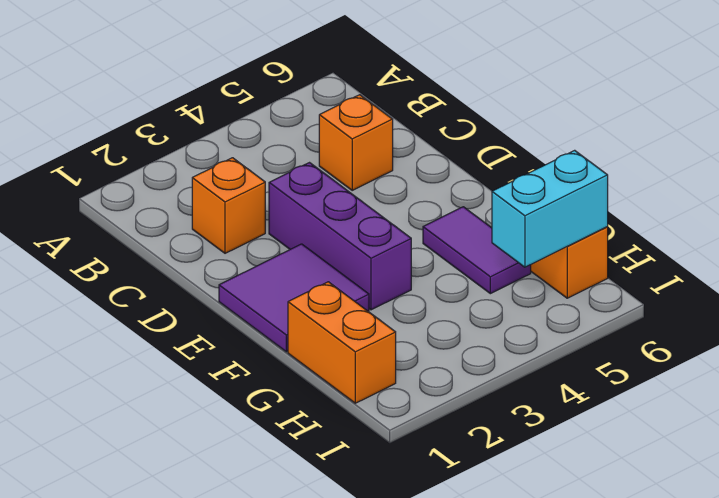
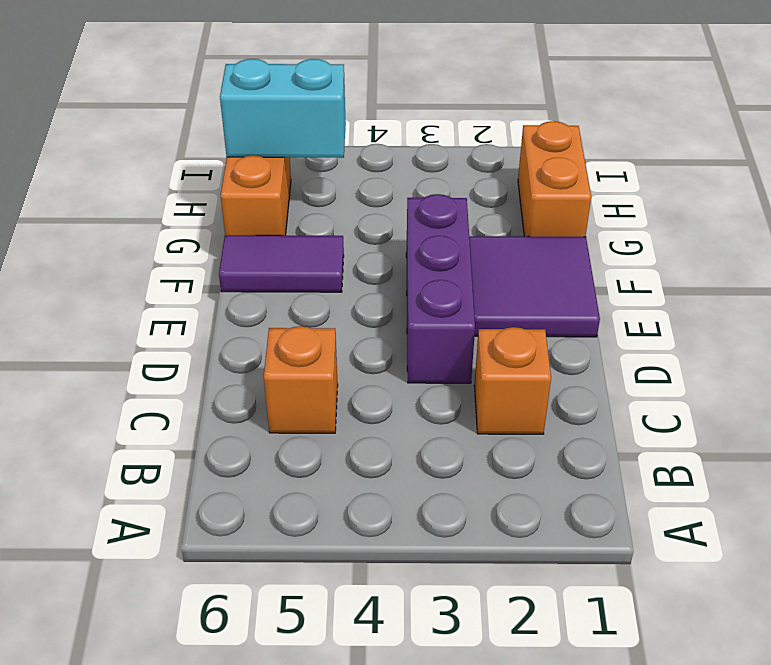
purple tile F5:G5 level 1 -> purple tile F5:F6 level 1

